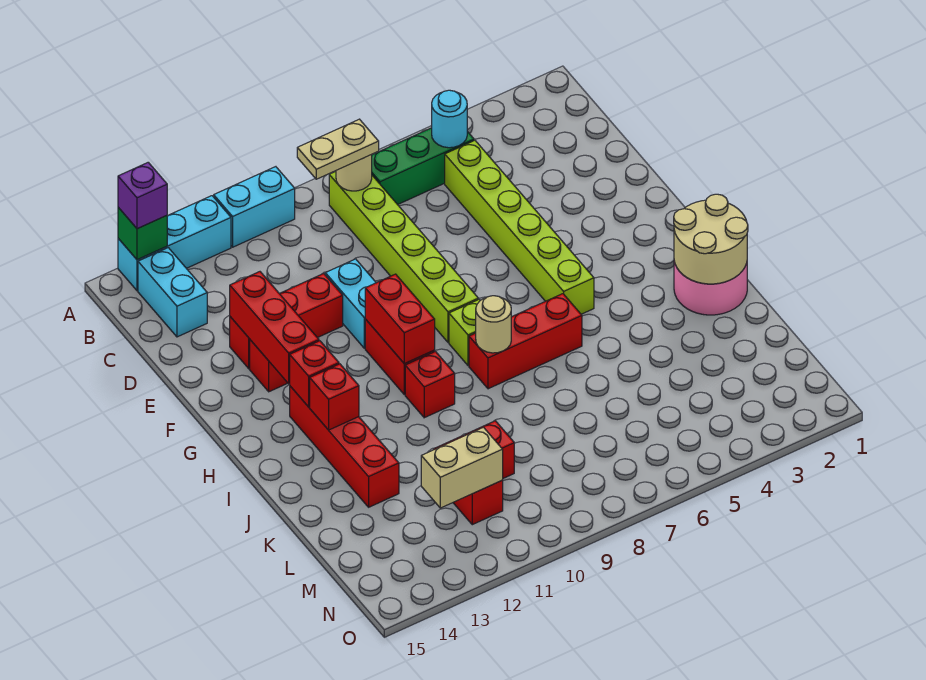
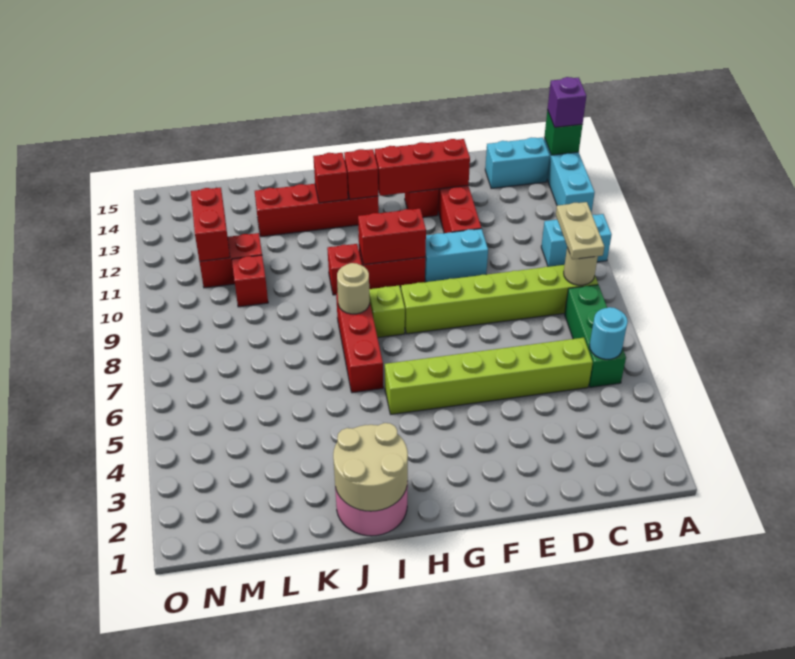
cyan brick A10:A11 level 1 -> cyan brick A10:B10 level 1
tan brick M11:M12 level 2 -> red brick M11:M12 level 2

